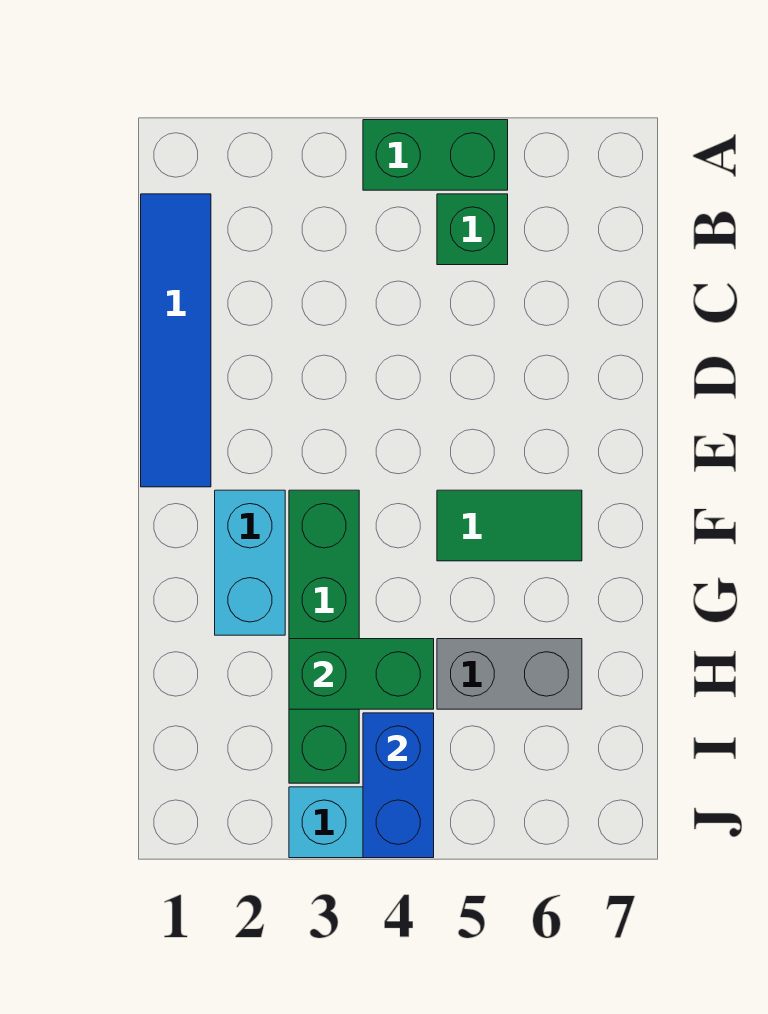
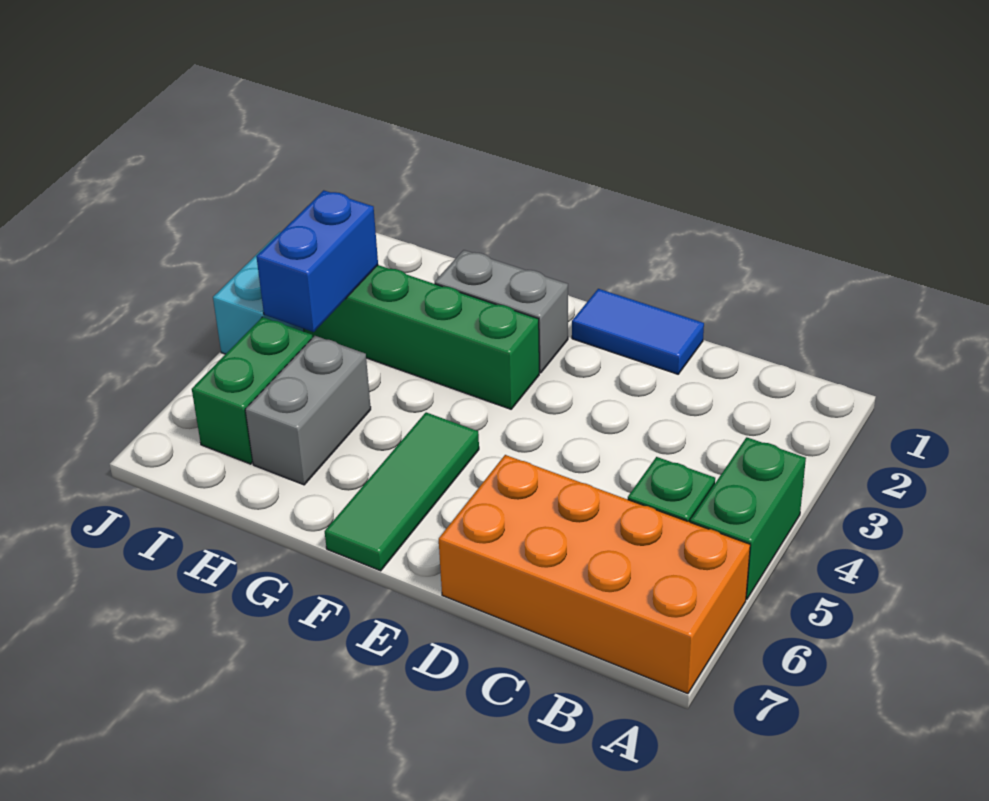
none -> orange brick A6:D7 level 1
blue tile B1:E1 level 1 -> blue tile D1:E1 level 1
cyan brick F2:G2 level 1 -> grey brick F2:G2 level 1
green tile F5:F6 level 1 -> green tile F5:F7 level 1
green brick H3:H4 level 2 -> green brick I5:I6 level 1
blue brick I4:J4 level 2 -> blue brick I3:I4 level 2

